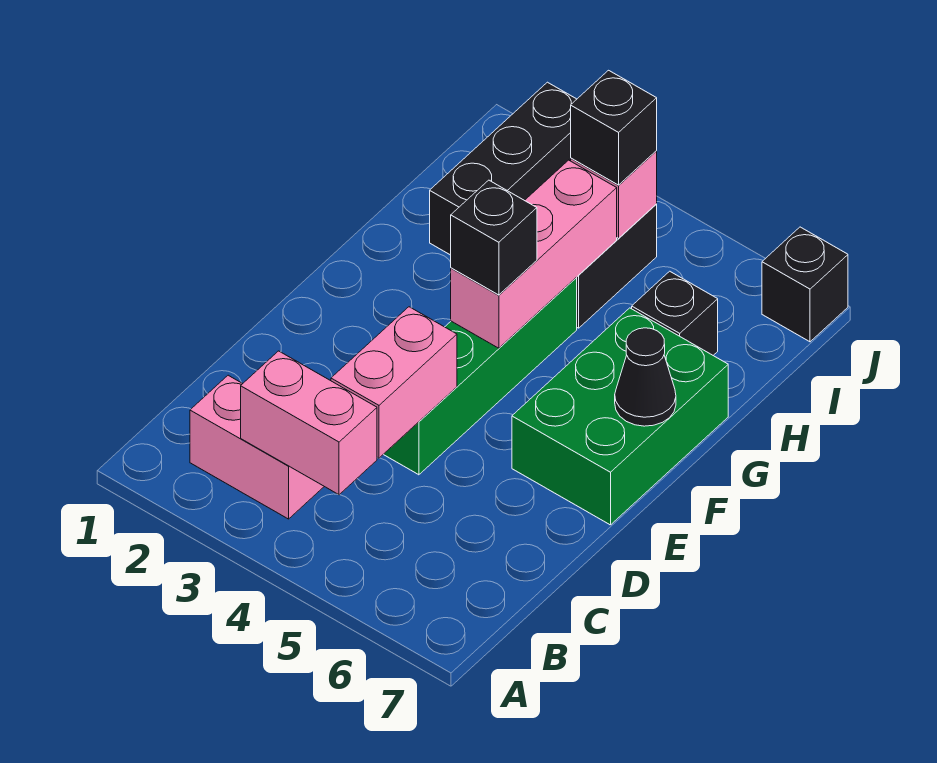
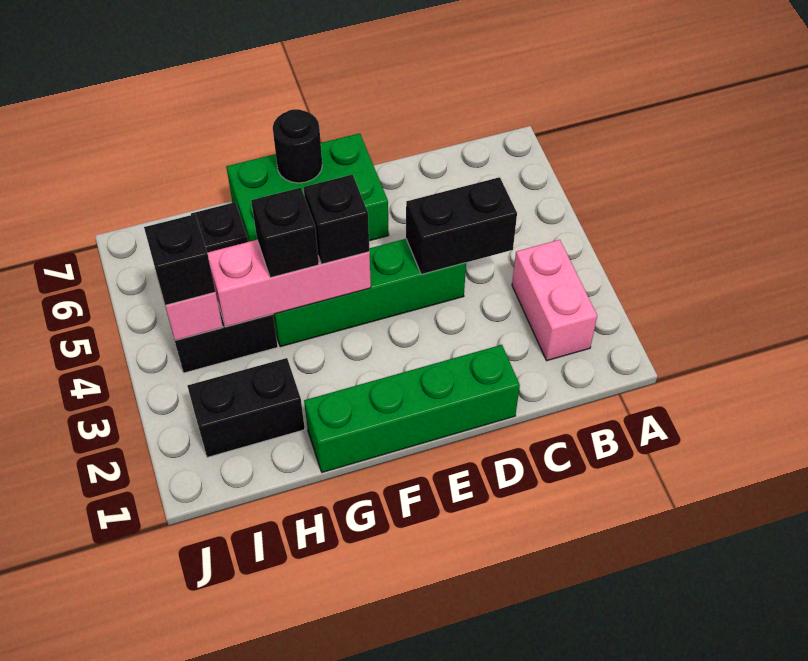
pink brick B3:B4 level 2 -> none
pink brick C4:D4 level 2 -> black brick C4:D4 level 2
none -> green brick D1:G1 level 1
black cone F7 level 2 -> black round brick F7 level 2
black brick H2:J2 level 1 -> black brick H2:I2 level 1
black brick J7 level 1 -> black brick G4 level 3

